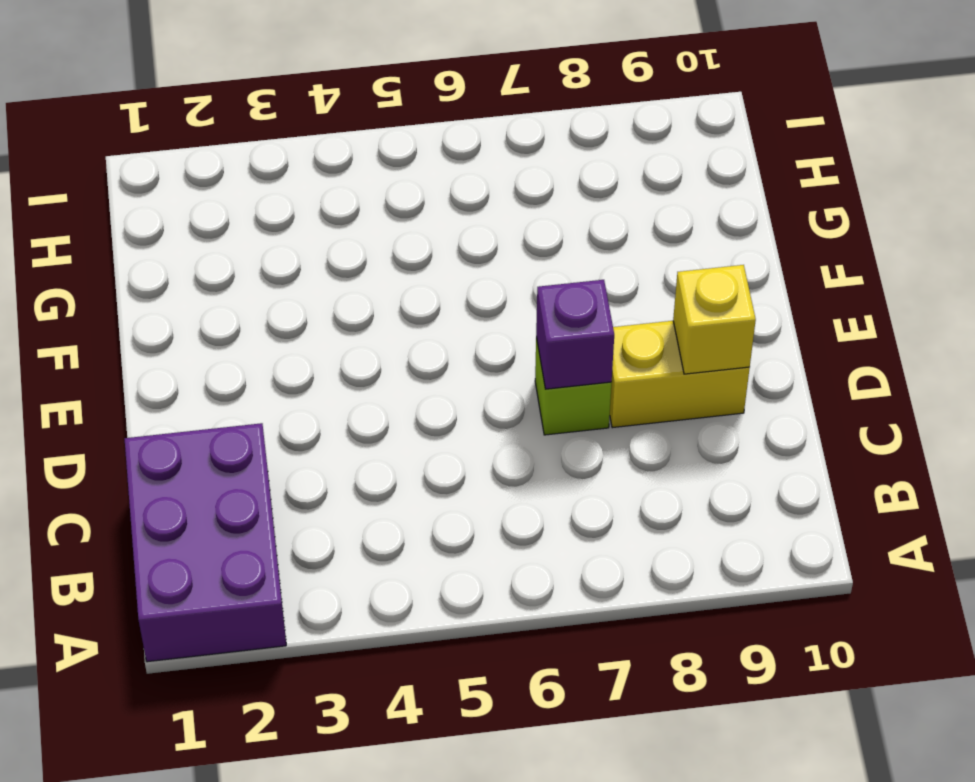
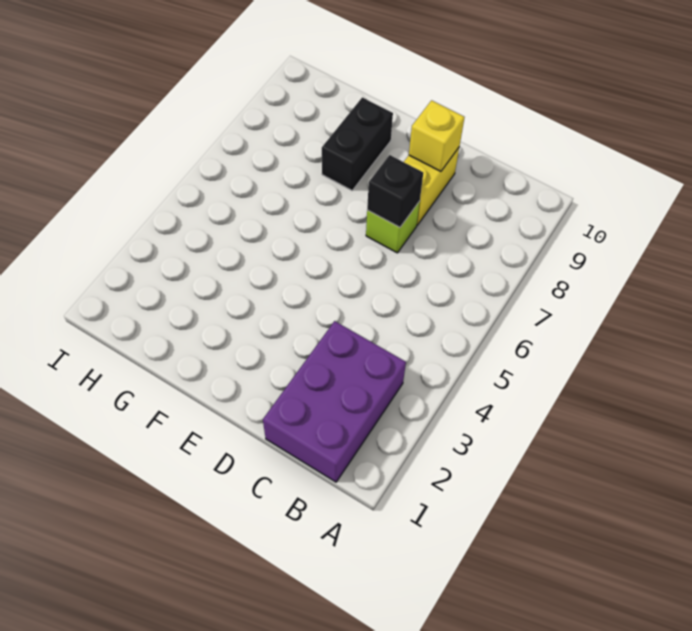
purple brick A1:C2 level 1 -> purple brick B1:C3 level 1
purple brick D7 level 2 -> black brick D7 level 2
none -> black brick F8:F9 level 1

